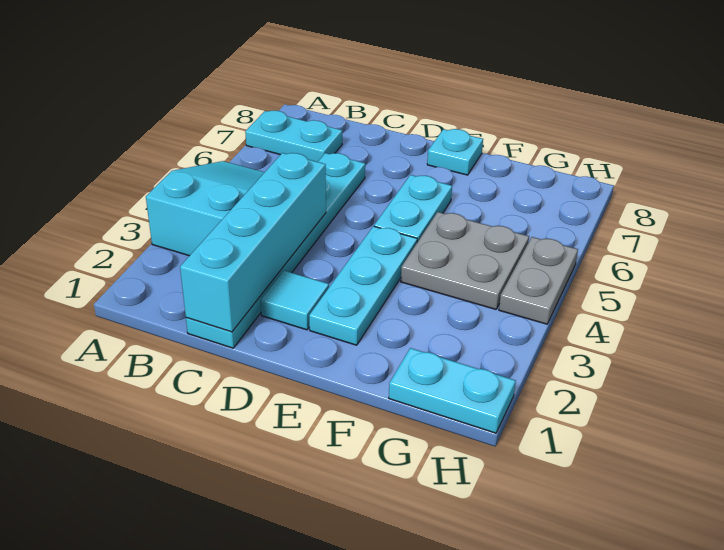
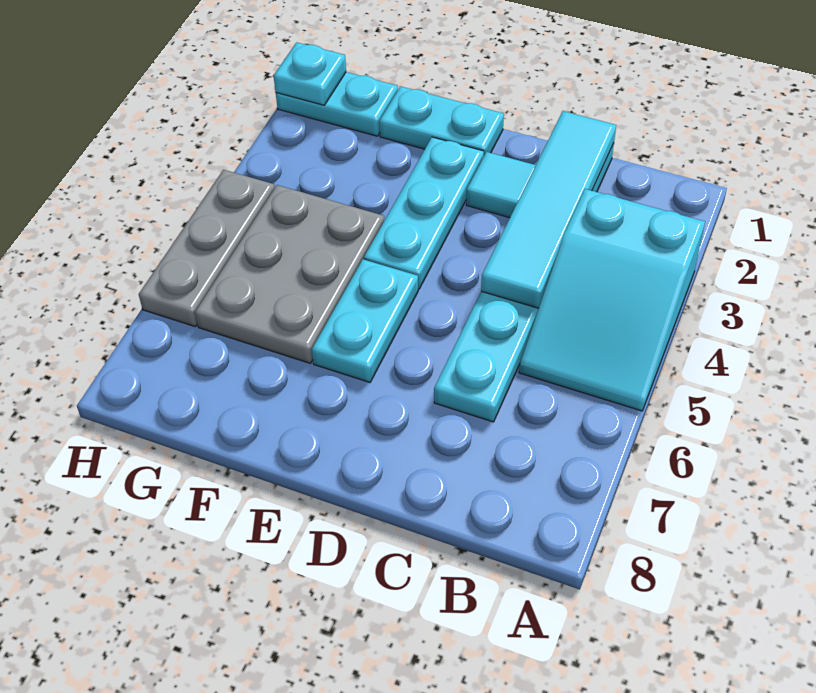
cyan plate A7:B7 level 1 -> cyan plate E1:F1 level 1
cyan brick C1:C4 level 2 -> cyan tile C1:C4 level 2
cyan plate E8 level 1 -> cyan plate H1 level 2
grey plate F4:G5 level 1 -> grey plate F4:G6 level 1
grey plate H4:H5 level 1 -> grey plate H4:H6 level 1

